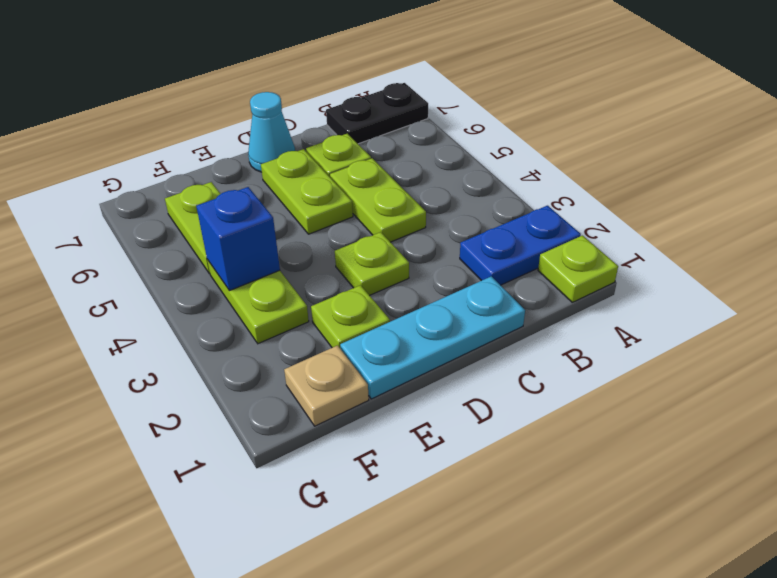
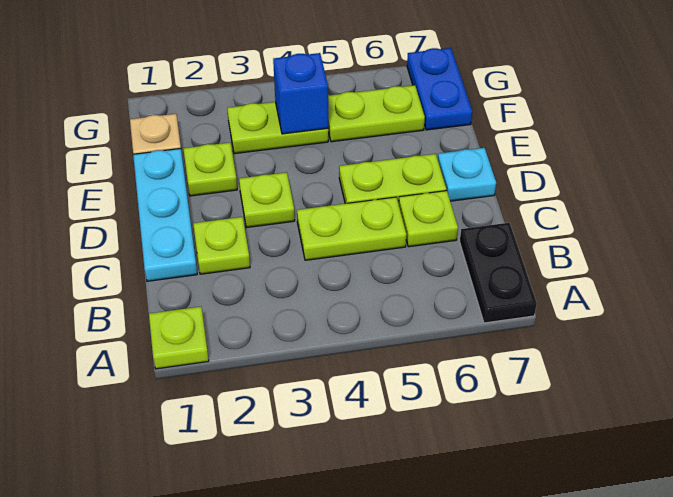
blue plate A2:B2 level 1 -> blue plate F7:G7 level 1
none -> lime plate C2 level 1
cyan cone D7 level 1 -> cyan plate D7 level 1

